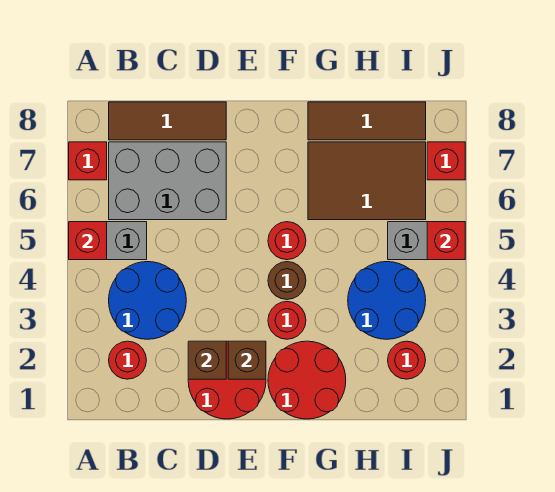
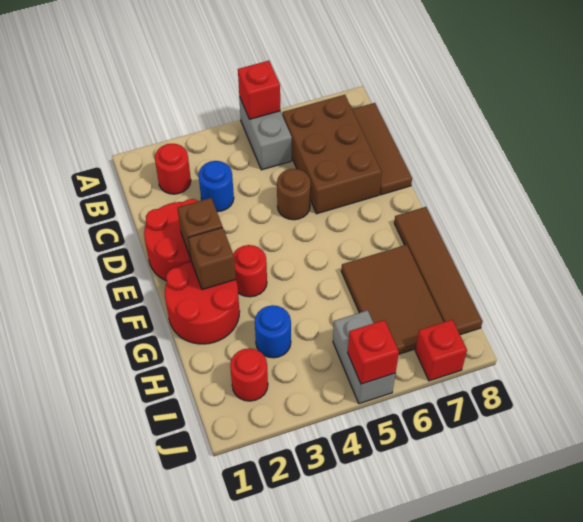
red brick A7 level 1 -> none
blue round brick B3:C4 level 1 -> blue round brick C3 level 1
grey brick B6:D7 level 1 -> brown brick B6:D7 level 1
brown brick D2 level 2 -> brown brick F2 level 2
brown round brick F4 level 1 -> brown round brick D5 level 1
red round brick F5 level 1 -> none
brown tile G8:I8 level 1 -> brown tile F8:I8 level 1
blue round brick H3:I4 level 1 -> blue round brick H3 level 1

